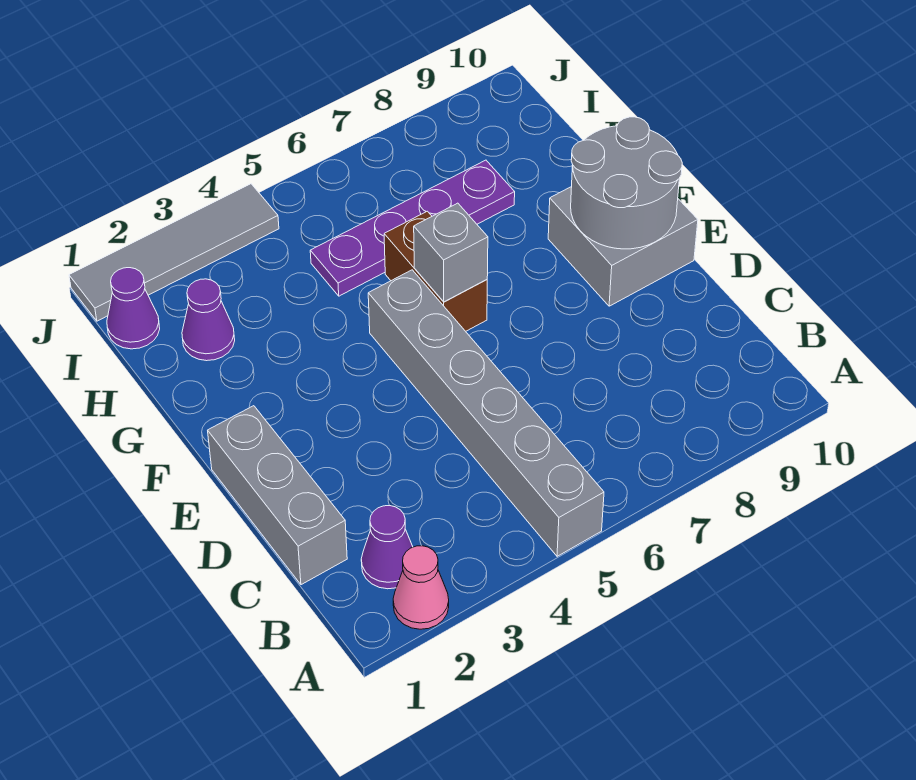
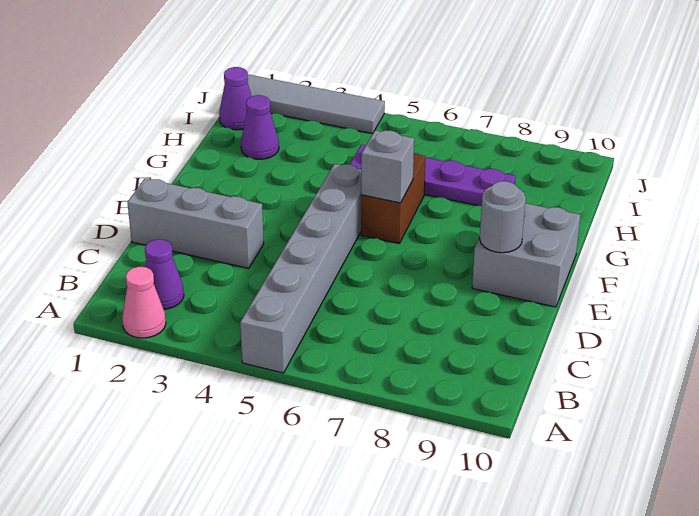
grey brick C1:E1 level 1 -> grey brick D1:D3 level 1
grey round brick E9:F10 level 2 -> grey round brick E9 level 2

